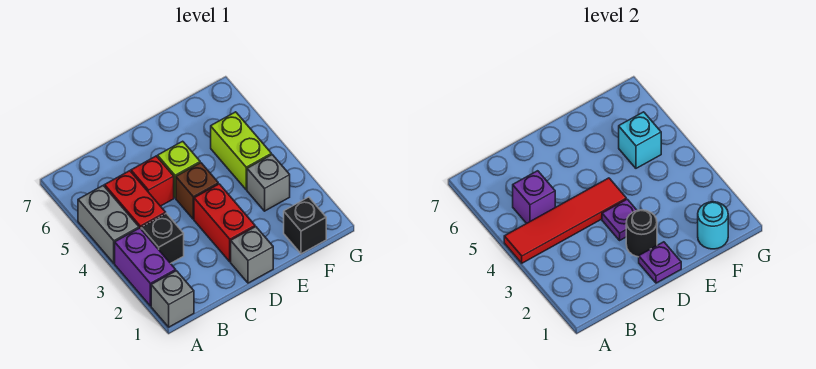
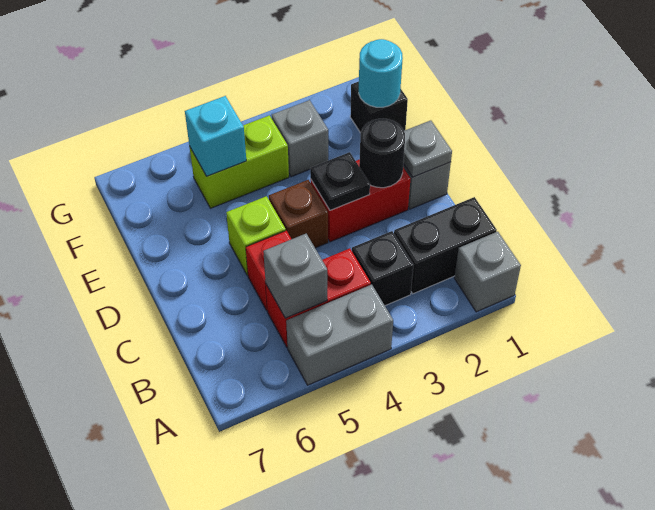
purple brick A2:A3 level 1 -> none
red tile A4:D4 level 2 -> none
none -> black brick B1:B2 level 1
purple brick B5 level 2 -> grey brick B5 level 2
purple plate D1 level 2 -> grey plate D1 level 2
purple plate D3 level 2 -> black plate D3 level 2

